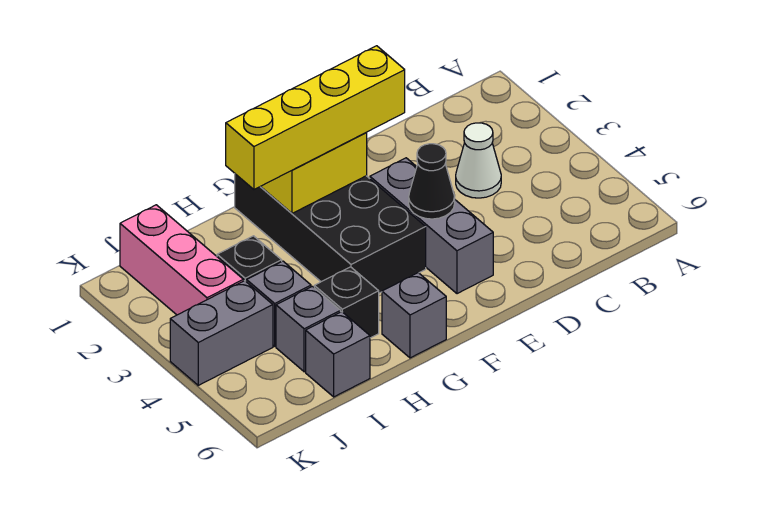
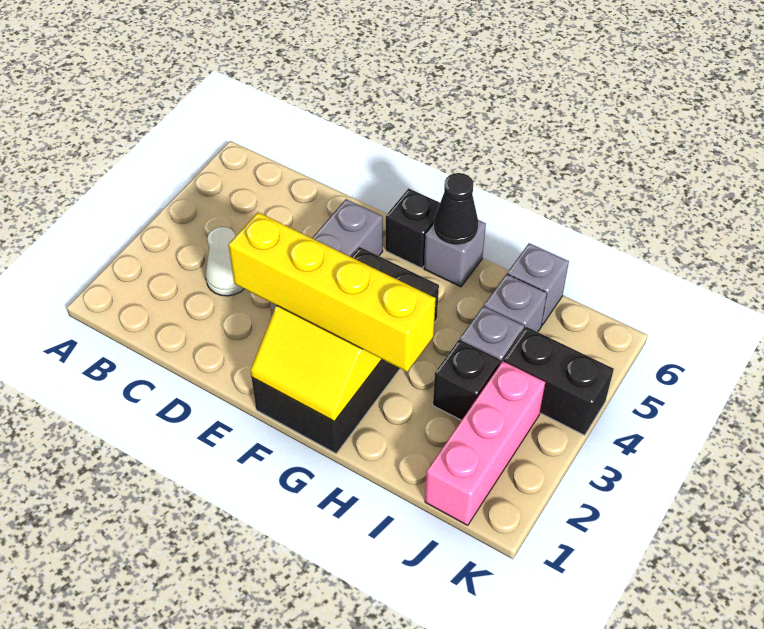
black cone E4 level 2 -> black cone G6 level 2
black brick H5 level 1 -> black brick F6 level 1
grey brick J4:K4 level 1 -> black brick J4:K4 level 1

